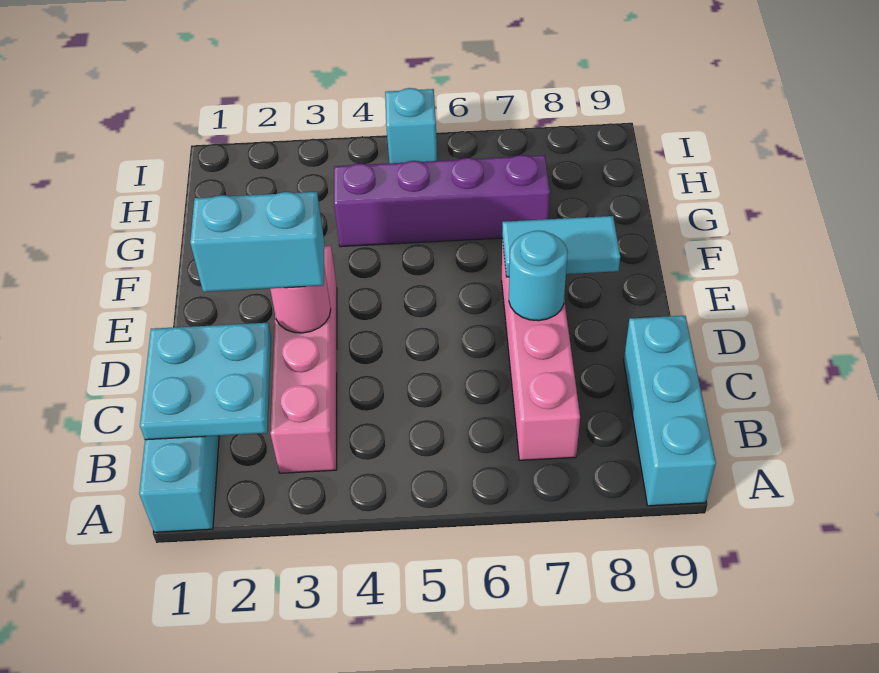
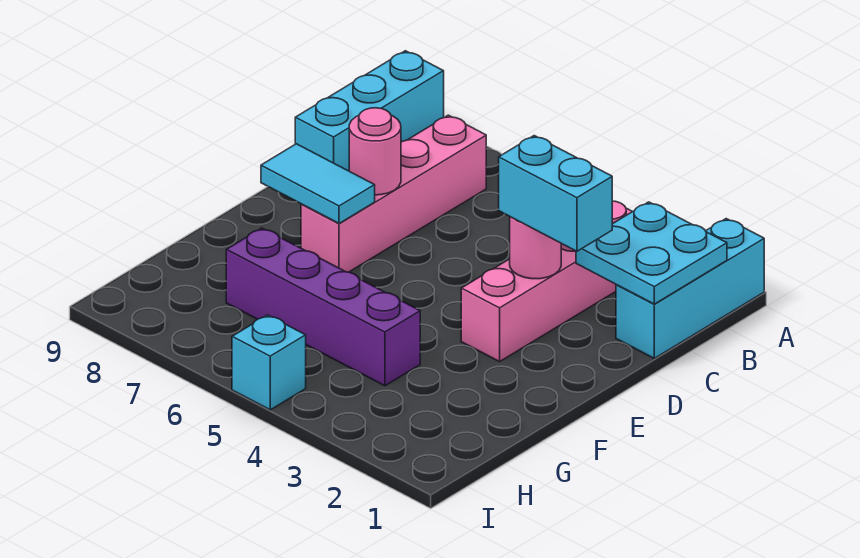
cyan round brick D7 level 2 -> pink round brick D7 level 2

